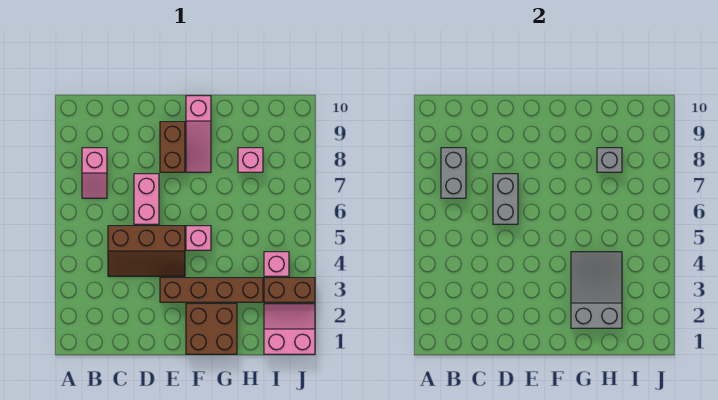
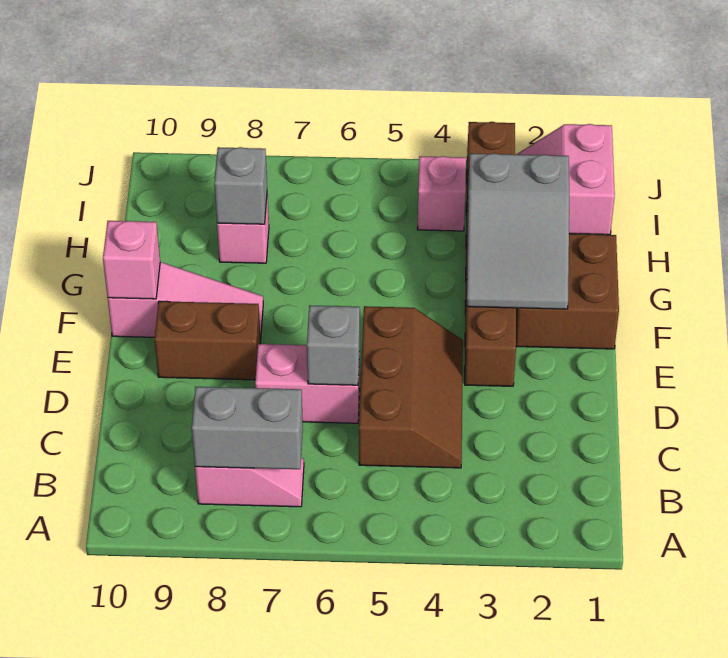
grey brick D6:D7 level 2 -> grey brick D6 level 2
pink brick F5 level 1 -> pink brick F10 level 2
grey slope G2:H4 level 2 top 2 -> grey slope F2:H3 level 2 top H

